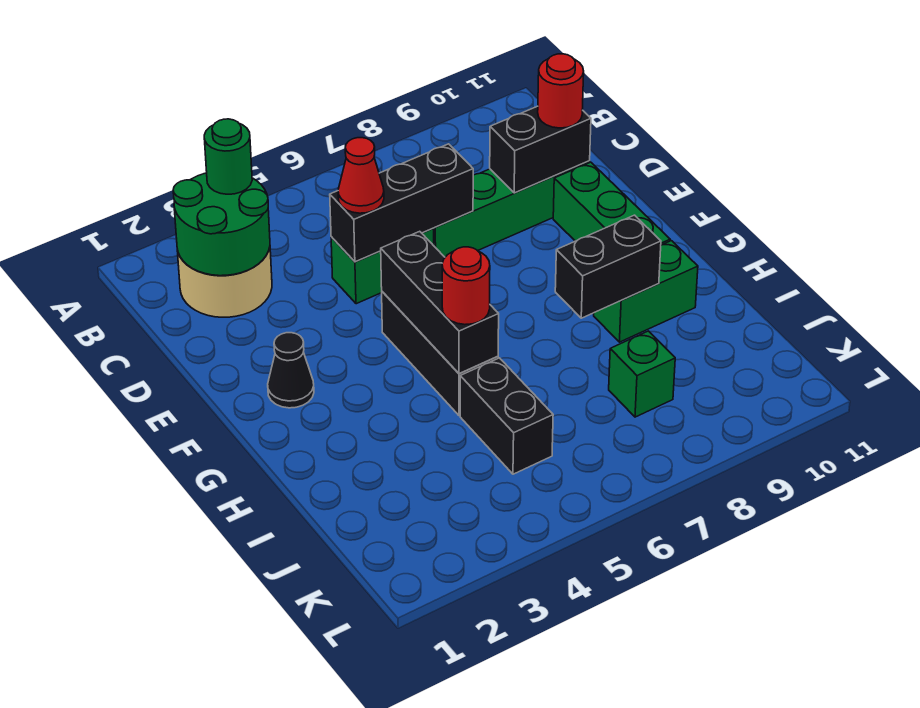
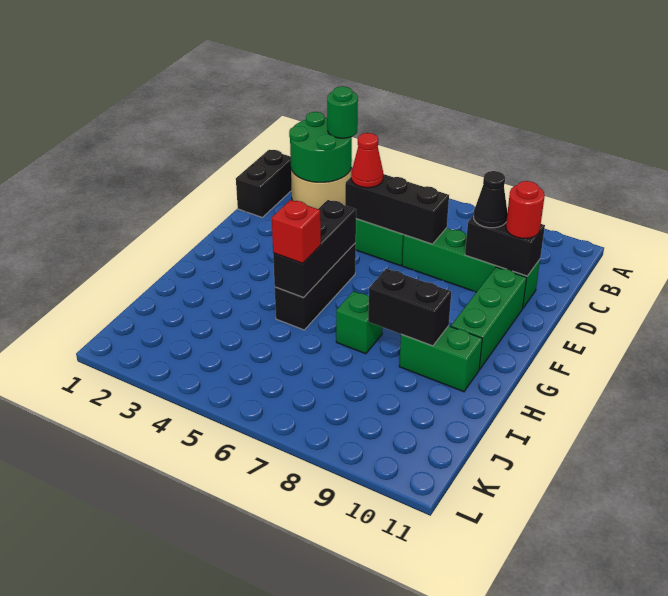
black cone F2 level 1 -> black cone D9 level 3
red round brick H5 level 3 -> red brick H5 level 3
black brick I5:J5 level 1 -> black brick C1:D1 level 1
green brick J8 level 1 -> green brick H7 level 1

